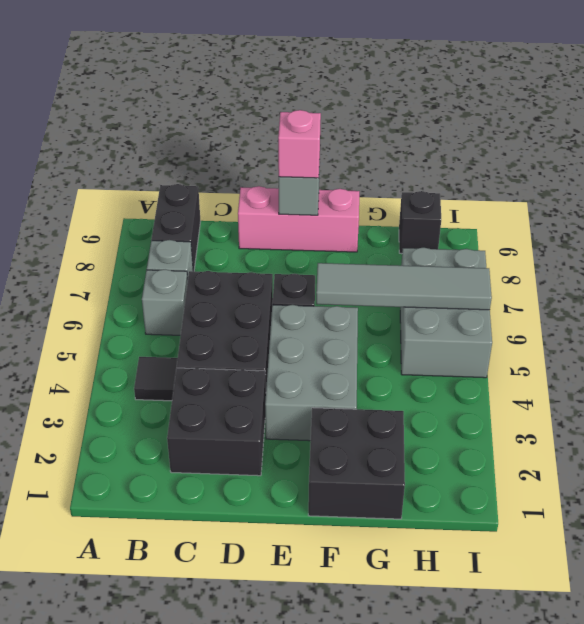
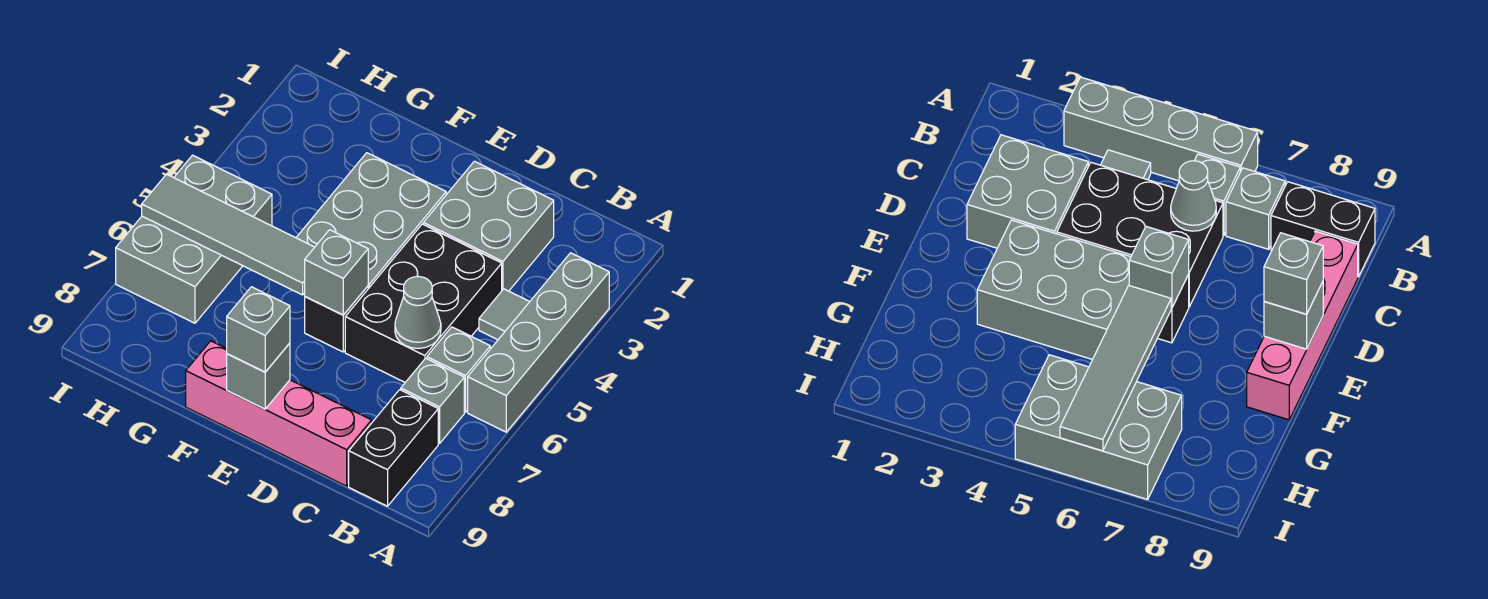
none -> grey brick A3:A6 level 1
black tile B4 level 1 -> grey tile B4 level 1
black brick C2:D3 level 1 -> grey brick C2:D3 level 1
none -> grey cone C6 level 2
pink brick D9:F9 level 1 -> pink brick C9:F9 level 1
none -> grey brick E6 level 2
pink brick E9 level 3 -> grey brick E9 level 3
black brick F1:G2 level 1 -> none
black brick H9 level 1 -> none

